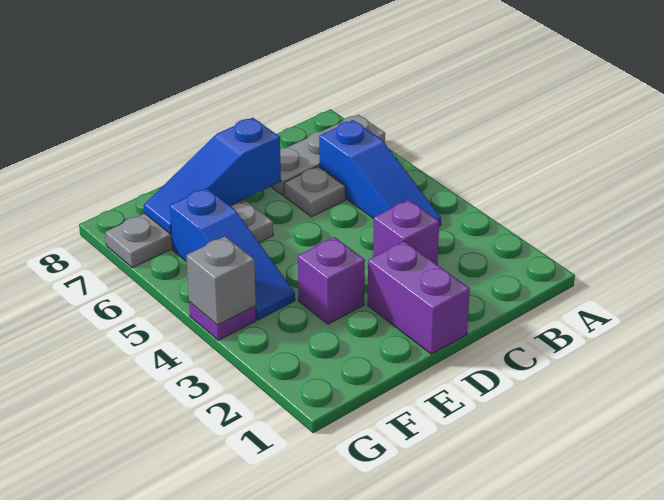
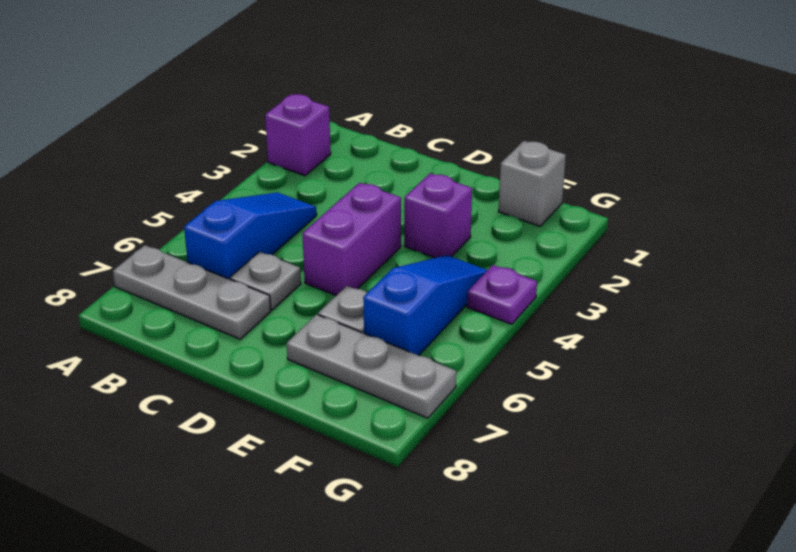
purple brick C3 level 1 -> purple brick A2 level 1
purple brick D1:D2 level 1 -> purple brick D4:D5 level 1
blue slope D7:F7 level 2 top D -> none
grey brick G4 level 2 -> grey brick F1 level 1

